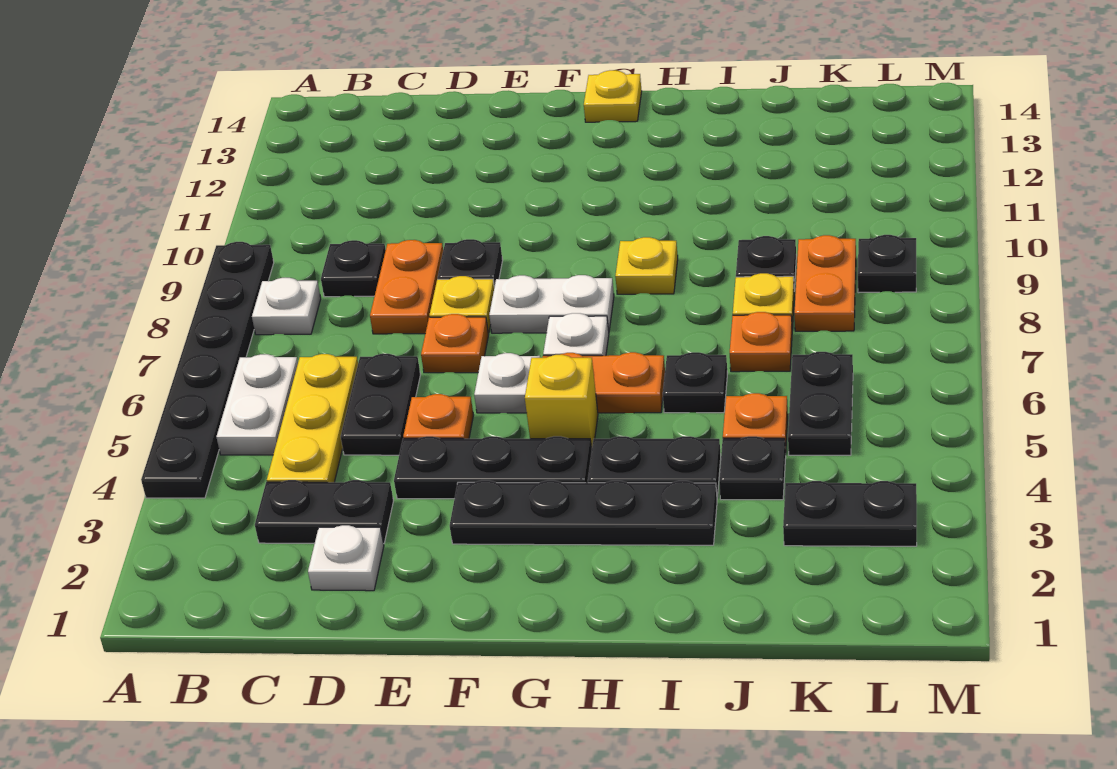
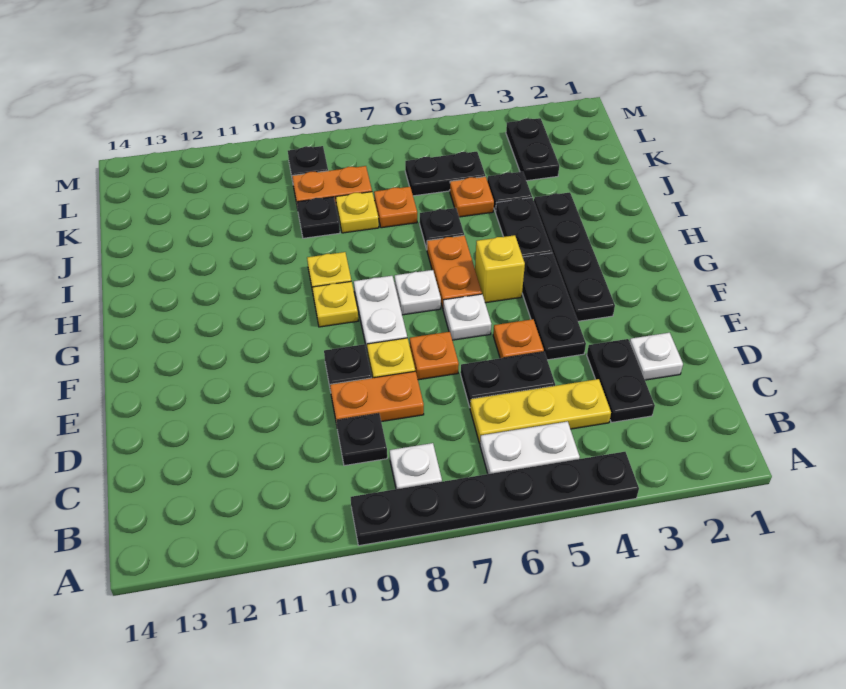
yellow plate G14 level 1 -> yellow plate G9 level 1

